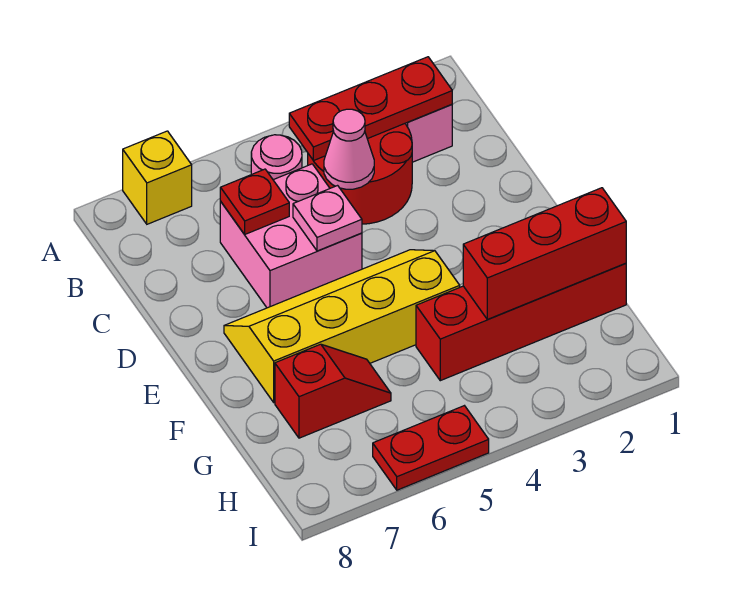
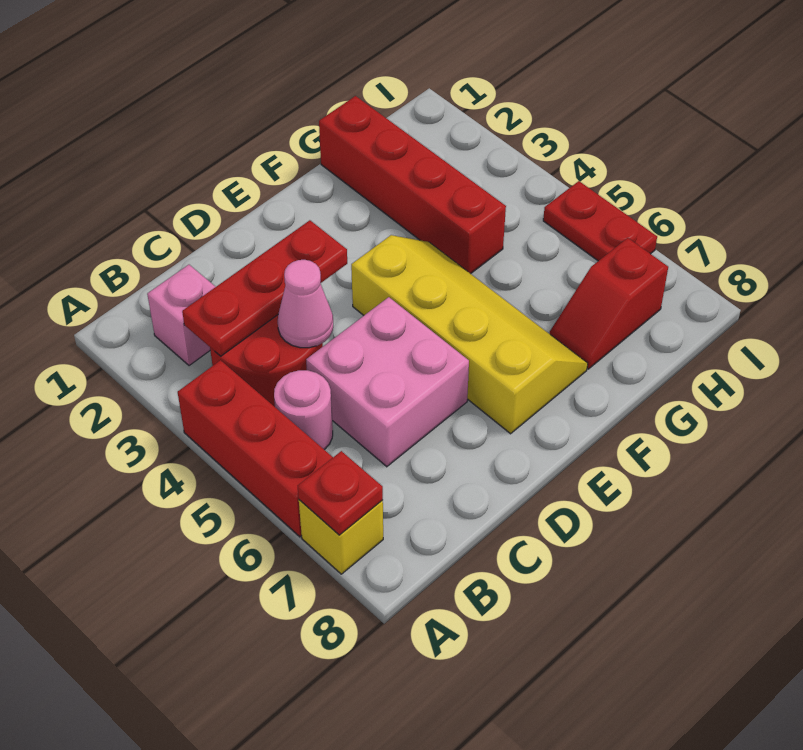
red plate B2:B4 level 2 -> red plate B3:D3 level 2
red plate C6 level 2 -> red plate A7 level 2
pink plate D5 level 2 -> none
yellow slope E4:F7 level 1 top F -> yellow slope E4:F7 level 1 top E
red brick G1:G3 level 2 -> red brick A4:A6 level 1
red slope G6:G7 level 1 top 7 -> red slope G7:H7 level 1 top H

